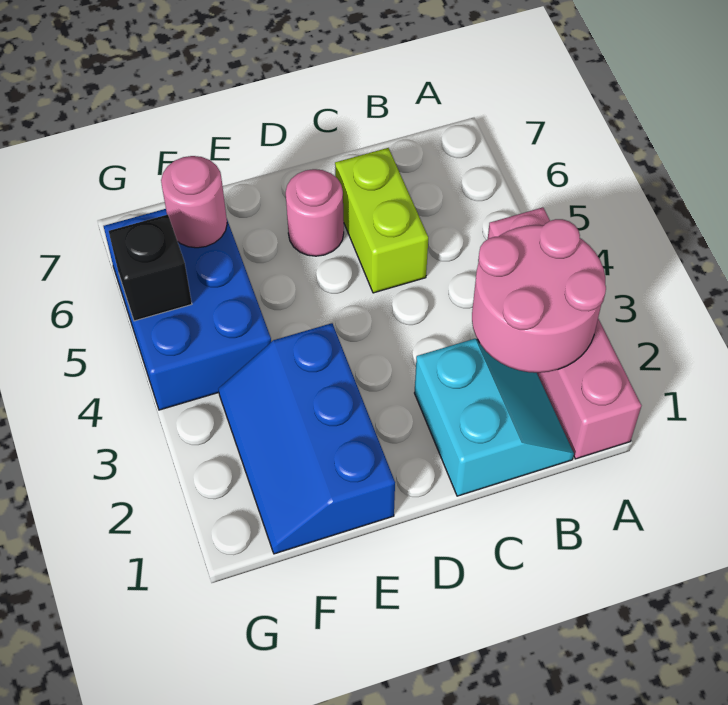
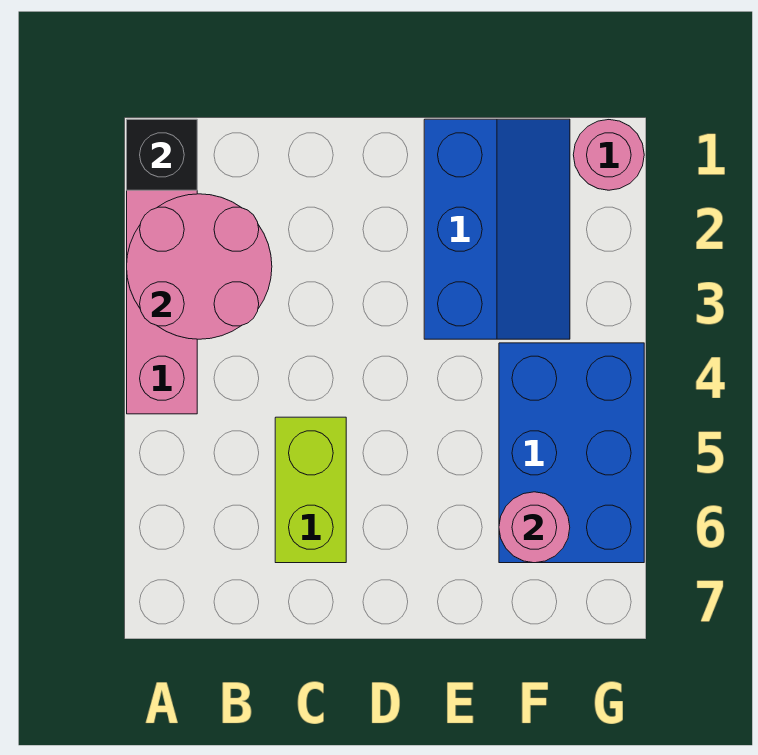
cyan slope B1:C2 level 1 top C -> none
pink round brick D6 level 1 -> pink round brick G1 level 1
black brick G5 level 2 -> black brick A1 level 2

